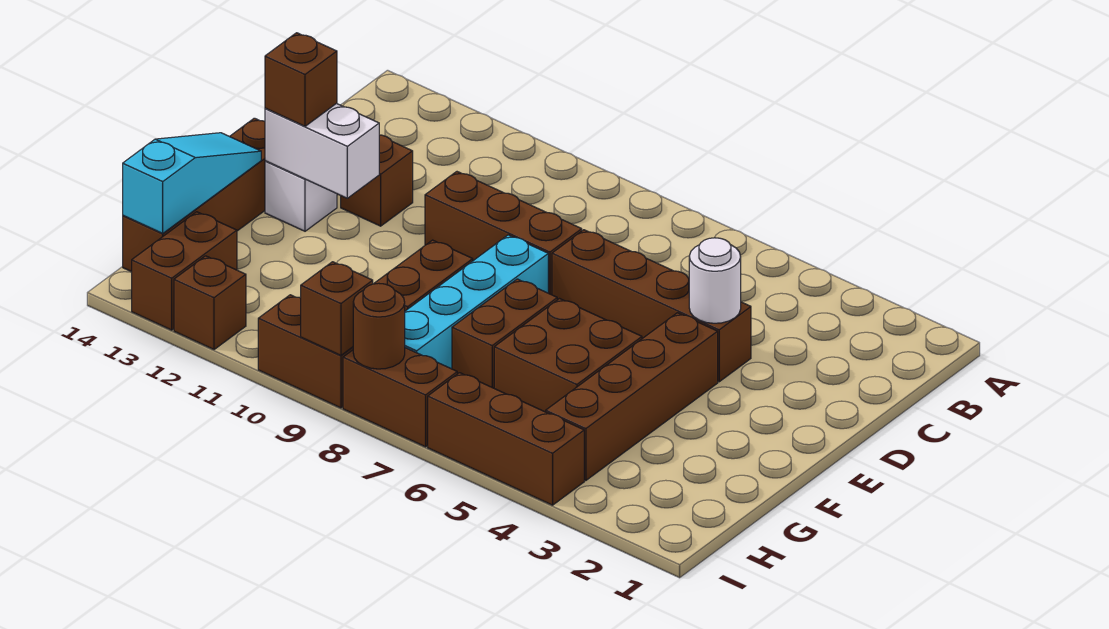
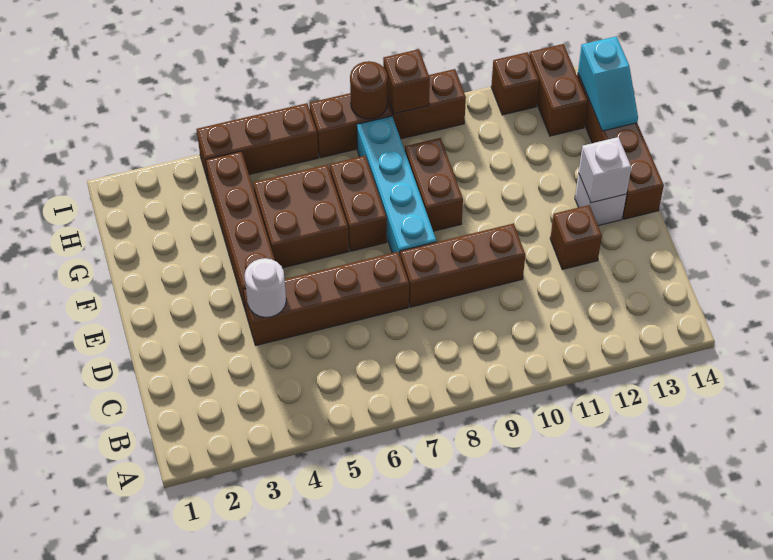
white brick E12:E13 level 2 -> white brick E13 level 2
brown brick E13 level 3 -> none
cyan slope F14:H14 level 2 top H -> cyan slope G14:H14 level 2 top H

